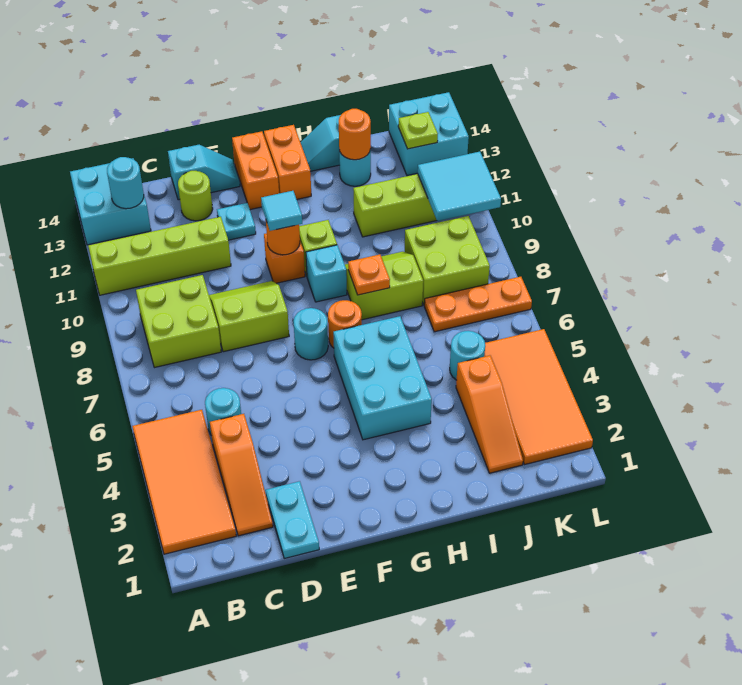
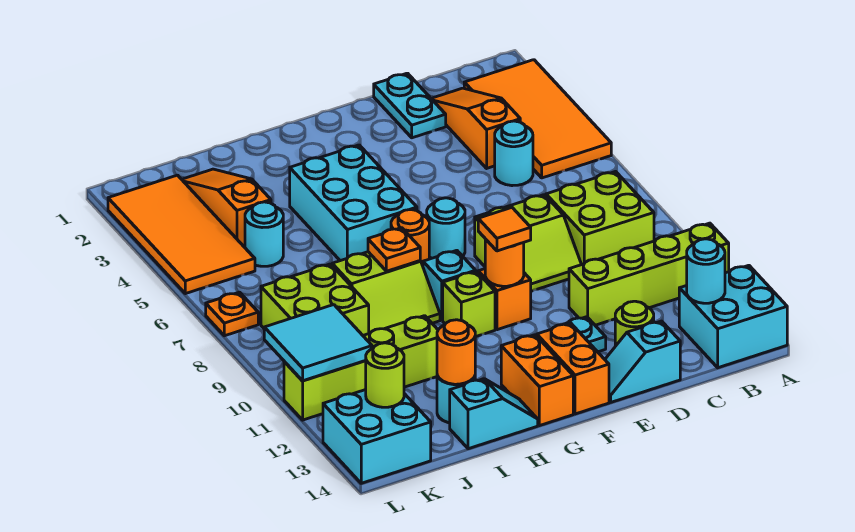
cyan tile F10 level 3 -> orange tile F10 level 3
orange plate J7:L7 level 1 -> orange plate L7 level 1
lime plate K13 level 2 -> lime round brick K13 level 2

